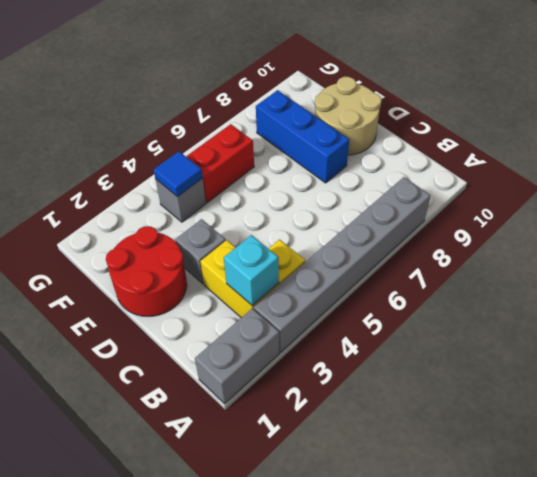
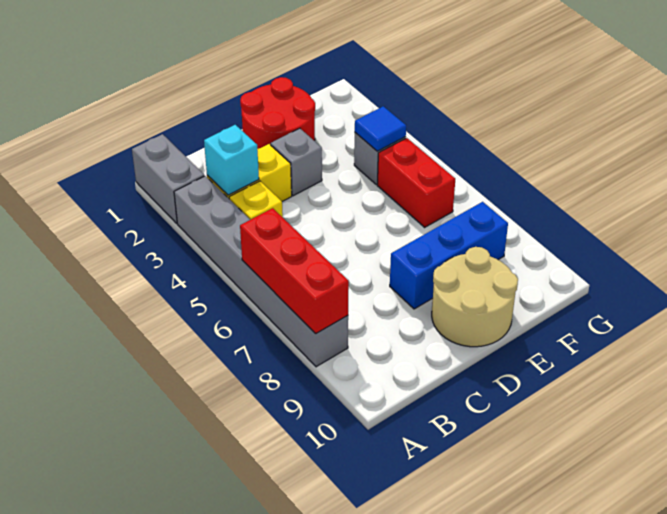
none -> red brick A6:A8 level 2

